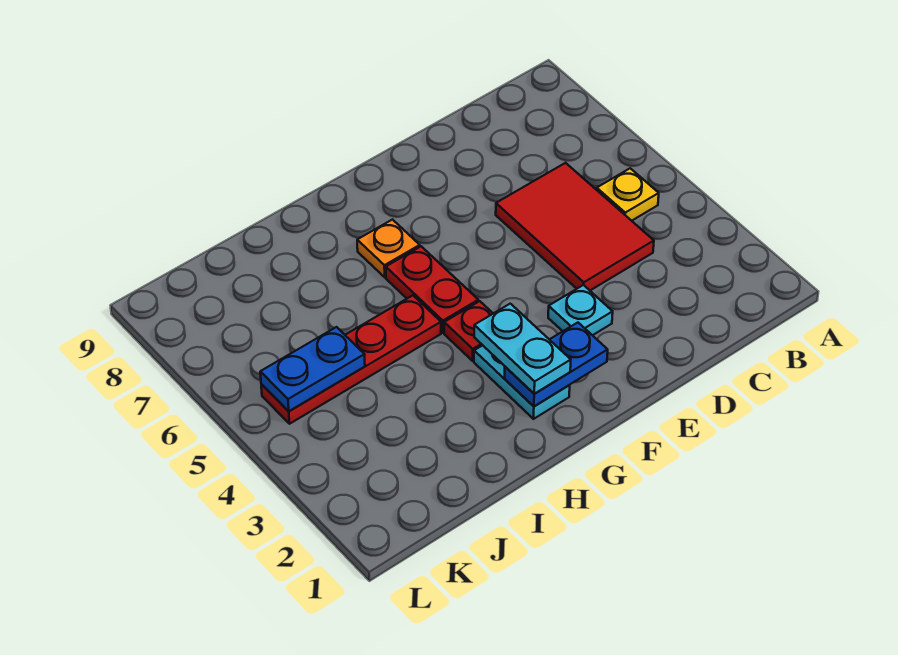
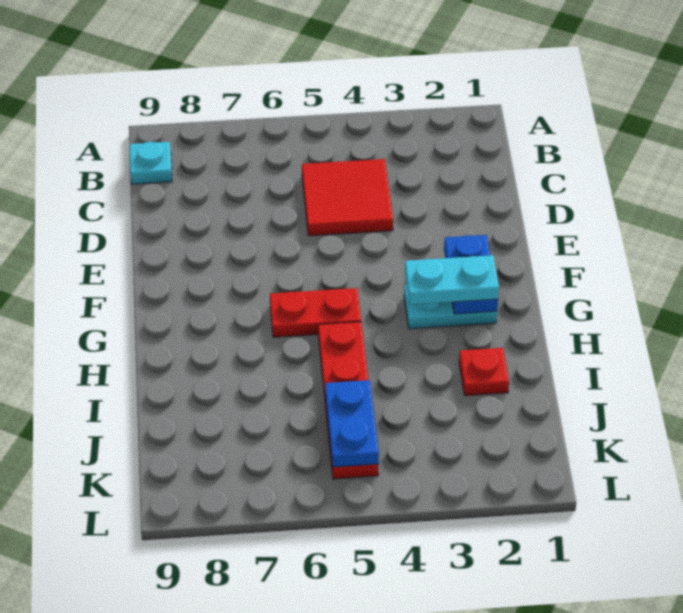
yellow plate B5 level 1 -> none
red tile C4:D6 level 1 -> red tile C4:D5 level 1
cyan plate E3 level 1 -> cyan plate B9 level 1
red plate G4 level 1 -> red plate I2 level 1
orange plate G7 level 1 -> none

